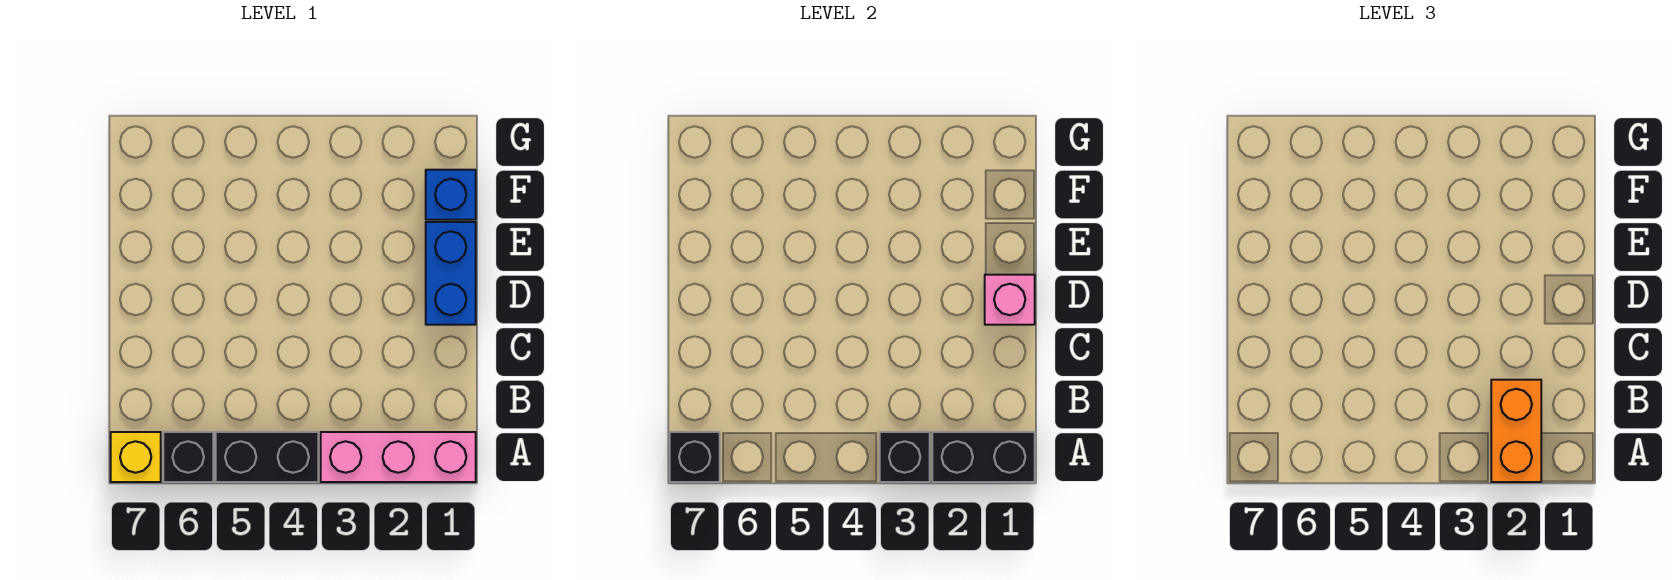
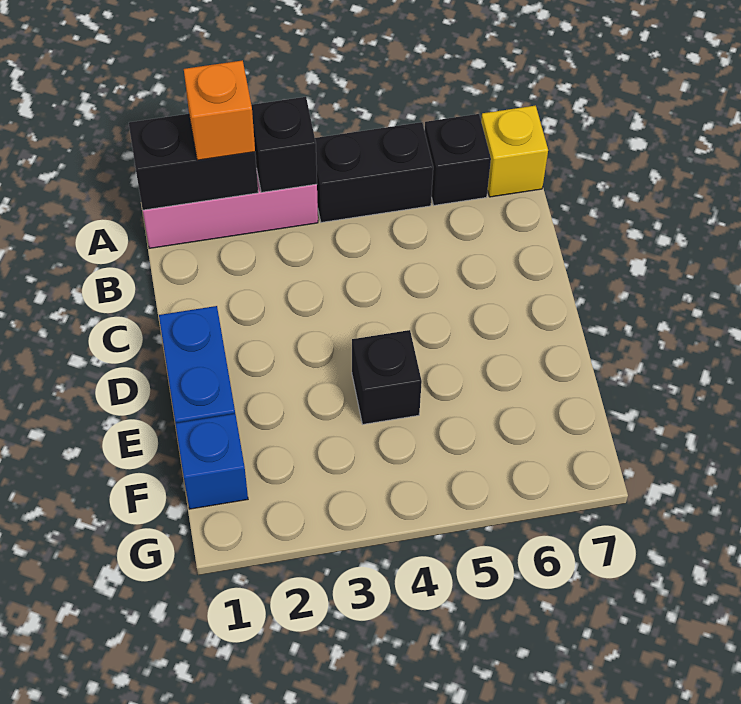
orange brick A2:B2 level 3 -> orange brick A2 level 3
black brick A7 level 2 -> black brick E4 level 1
pink brick D1 level 2 -> none

